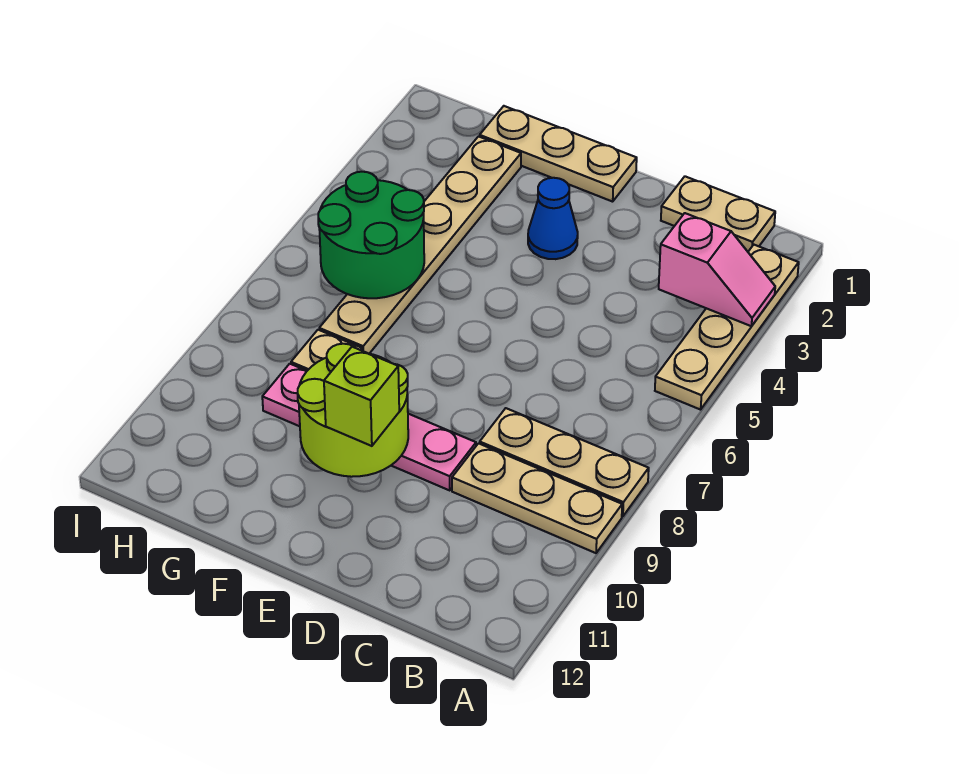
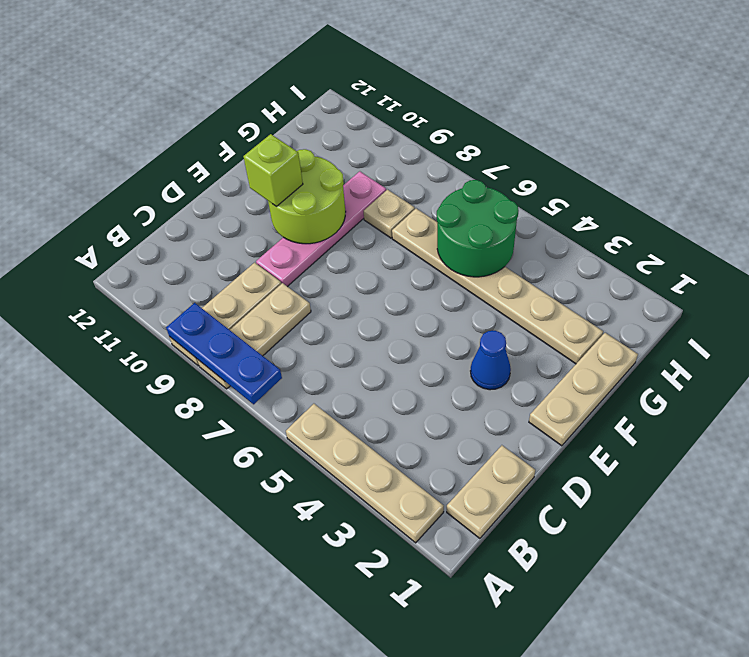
pink slope A3:B3 level 2 top B -> none
none -> blue plate A7:A9 level 2

